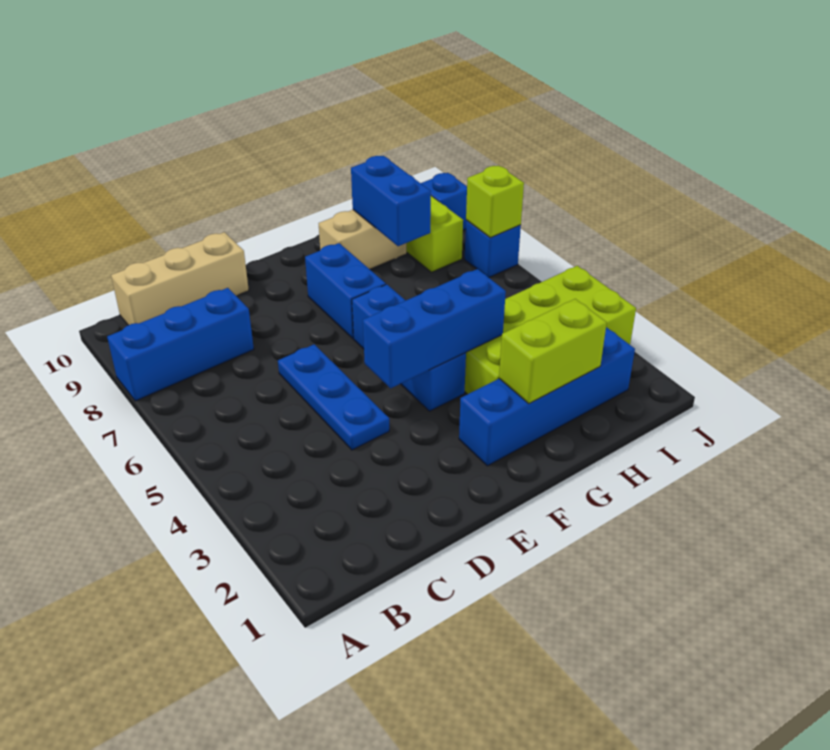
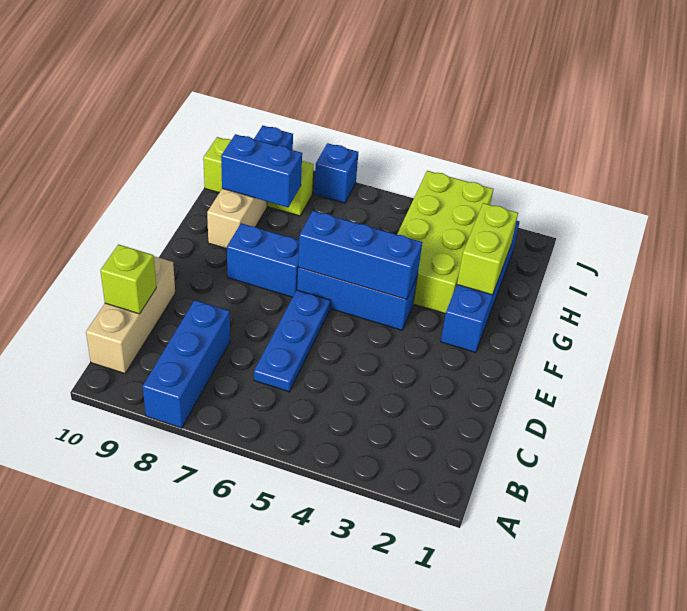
blue plate D4:D6 level 1 -> blue plate C6:E6 level 1
blue brick E4:G4 level 2 -> blue brick F4:F6 level 2
lime brick J7 level 2 -> lime brick C10 level 2

